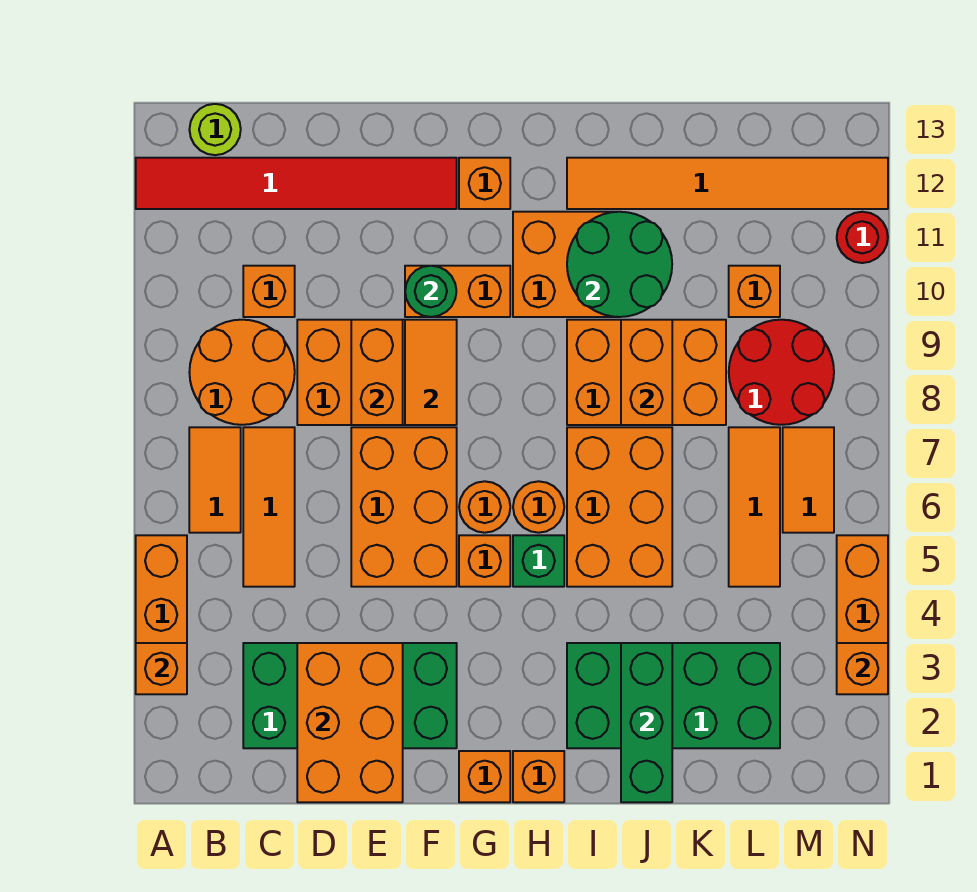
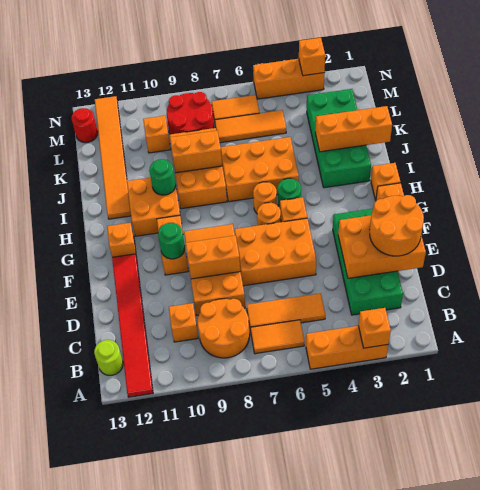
none -> orange round brick D1:E2 level 3
green brick H5 level 1 -> green round brick H5 level 1
green round brick I10:J11 level 2 -> green round brick I10 level 2
green brick J1:J3 level 2 -> orange brick J1:J3 level 2
red round brick N11 level 1 -> red round brick M13 level 1

